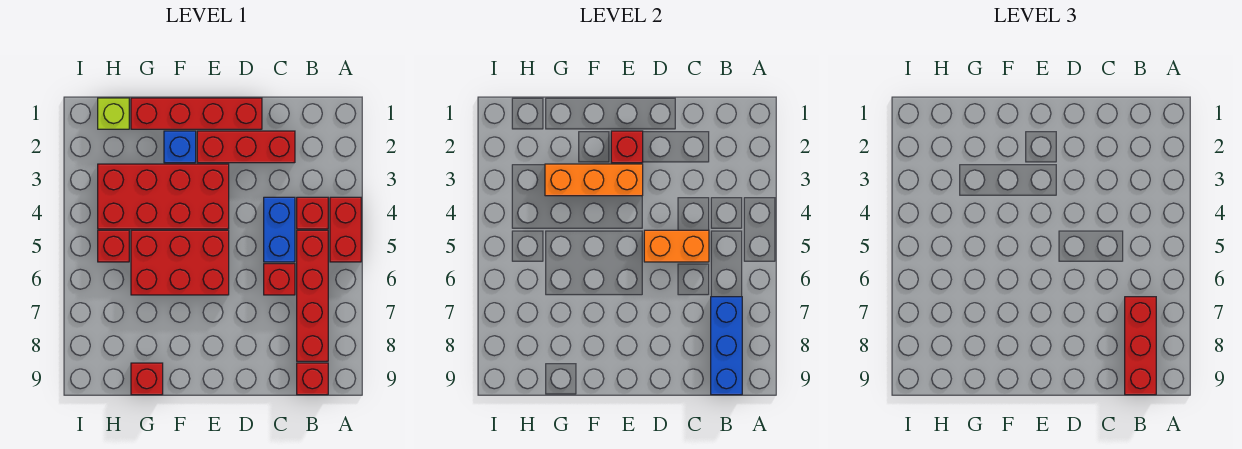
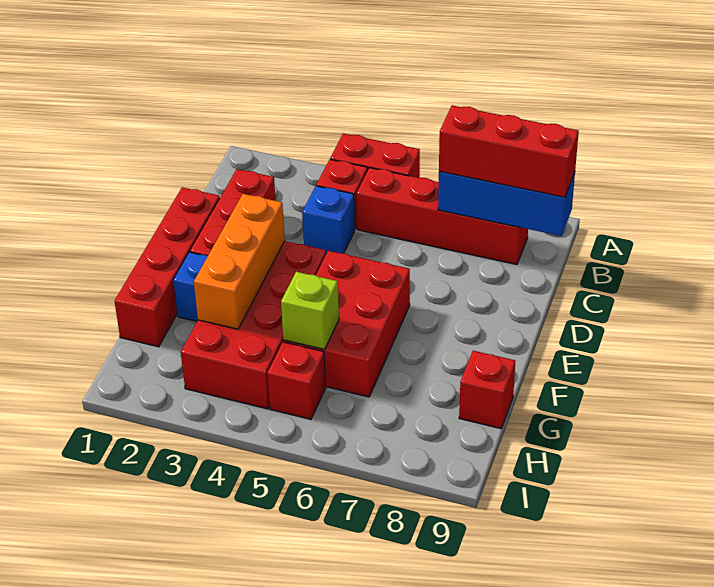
red brick B9 level 1 -> none
blue brick C4:C5 level 1 -> blue brick C4 level 1
orange brick C5:D5 level 2 -> none
red brick C6 level 1 -> none
red brick E2 level 2 -> none
lime brick H1 level 1 -> lime brick G5 level 2

